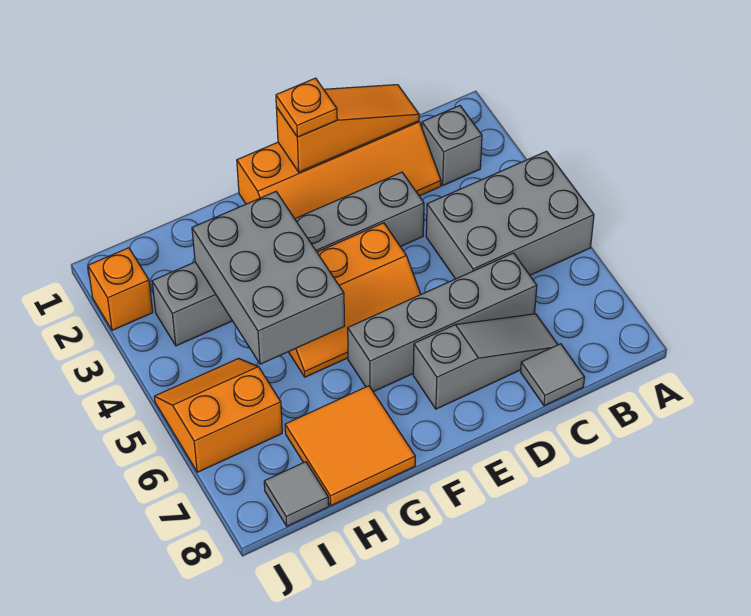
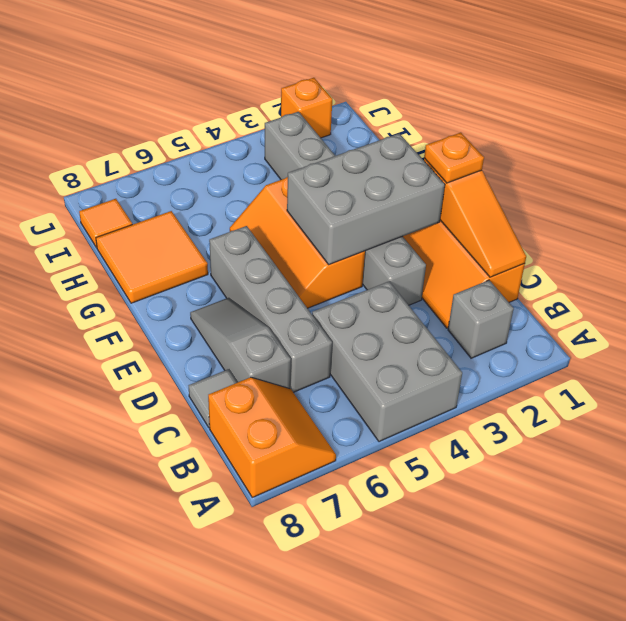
grey slope C7:E7 level 1 top E -> grey slope C7:E7 level 1 top C
grey brick G3:H5 level 2 -> grey brick E2:F4 level 2
orange slope I5:J6 level 1 top 6 -> orange slope A7:B8 level 1 top 8
grey tile I8 level 1 -> orange tile I8 level 1

